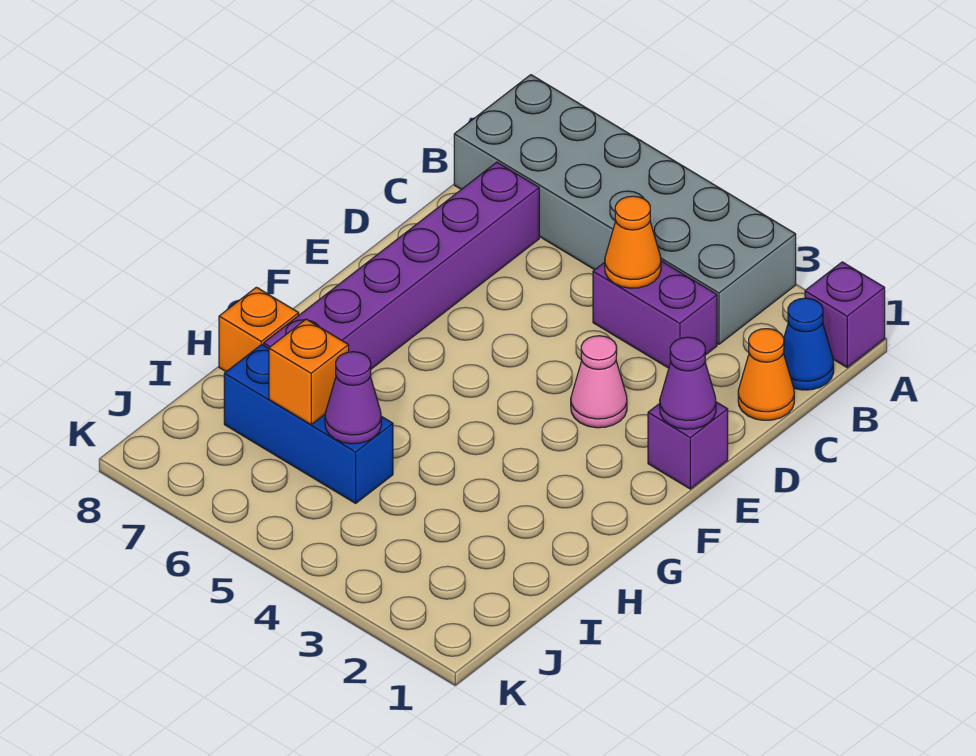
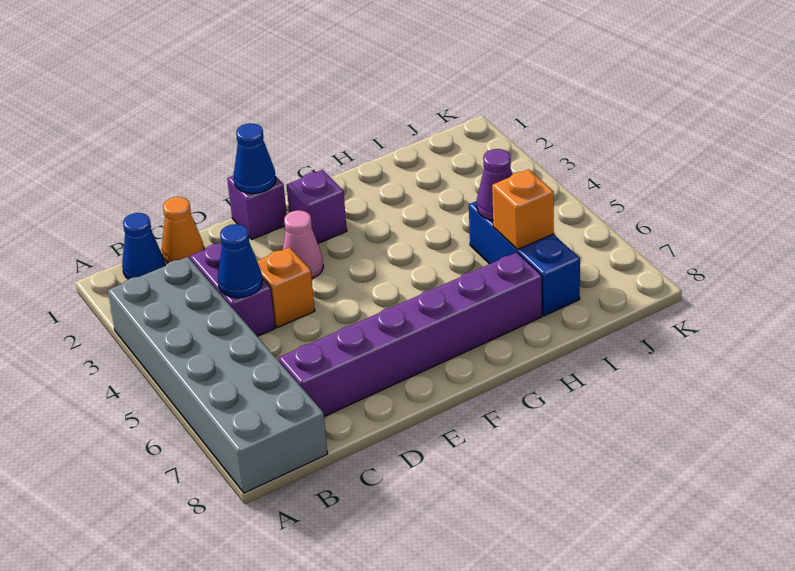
purple brick A1 level 1 -> purple brick F2 level 1
orange cone C4 level 2 -> blue cone C4 level 2
purple cone E1 level 2 -> blue cone E1 level 2
orange brick H8 level 1 -> orange brick D4 level 1

